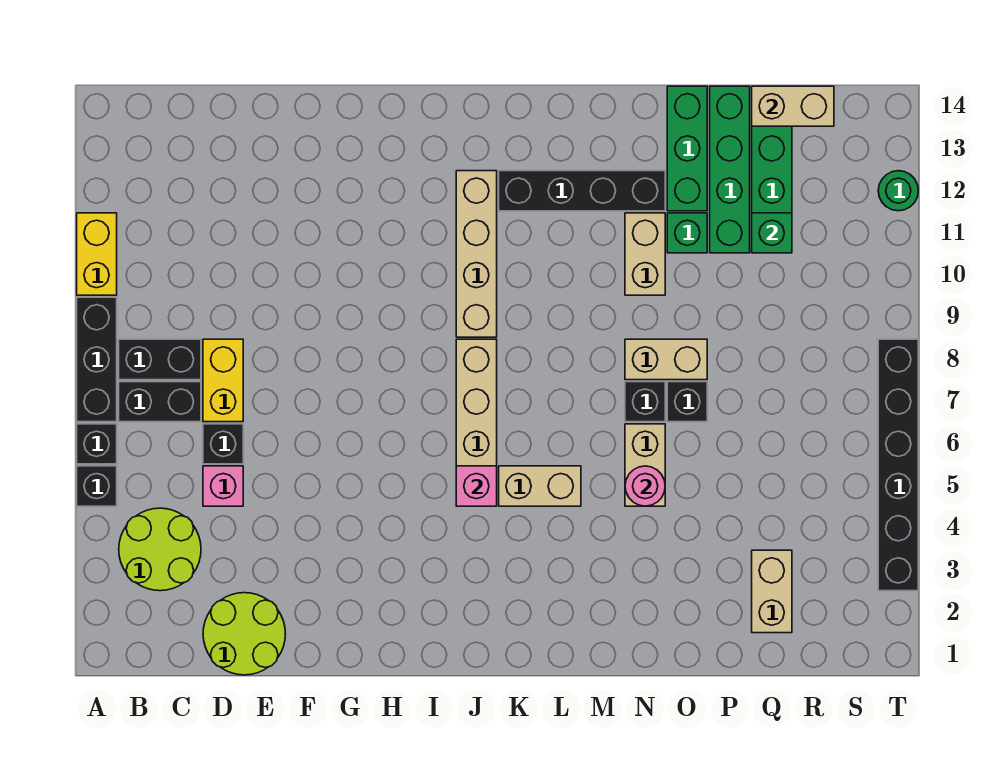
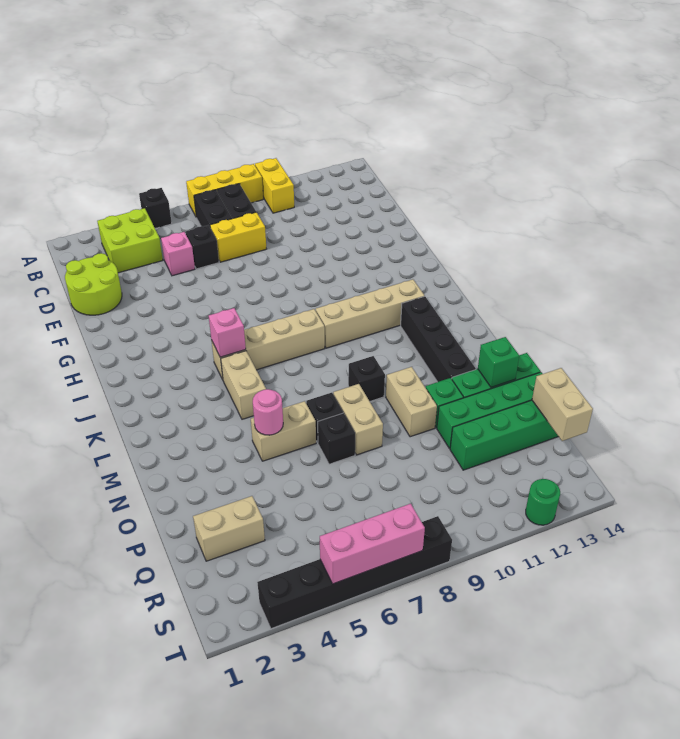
black brick A6 level 1 -> black brick M9 level 1
black brick A7:A9 level 1 -> yellow brick A7:A9 level 1
yellow brick A10:A11 level 1 -> yellow brick A10:B10 level 1
lime round brick B3:C4 level 1 -> lime brick B3:C4 level 1
tan brick N10:N11 level 1 -> tan brick N10:O10 level 1
green brick Q11 level 2 -> green brick O13 level 2
none -> pink brick T5:T7 level 2

